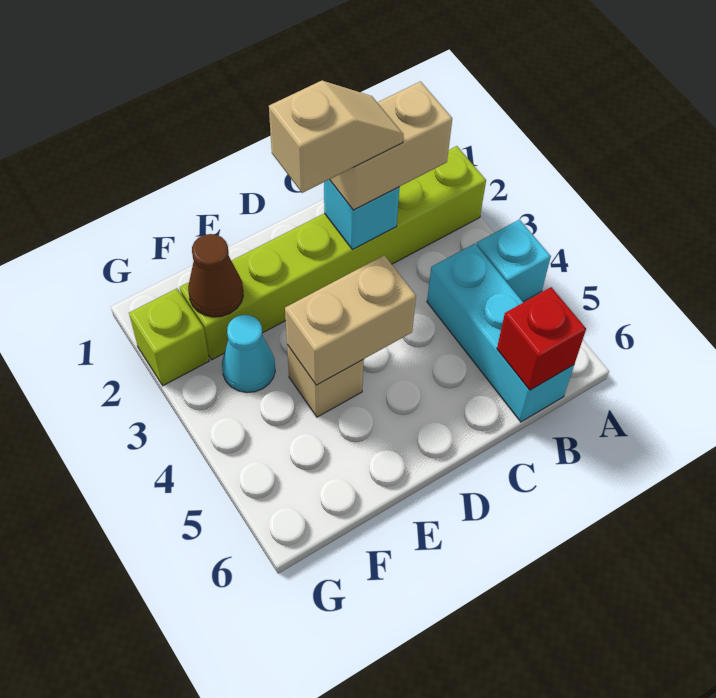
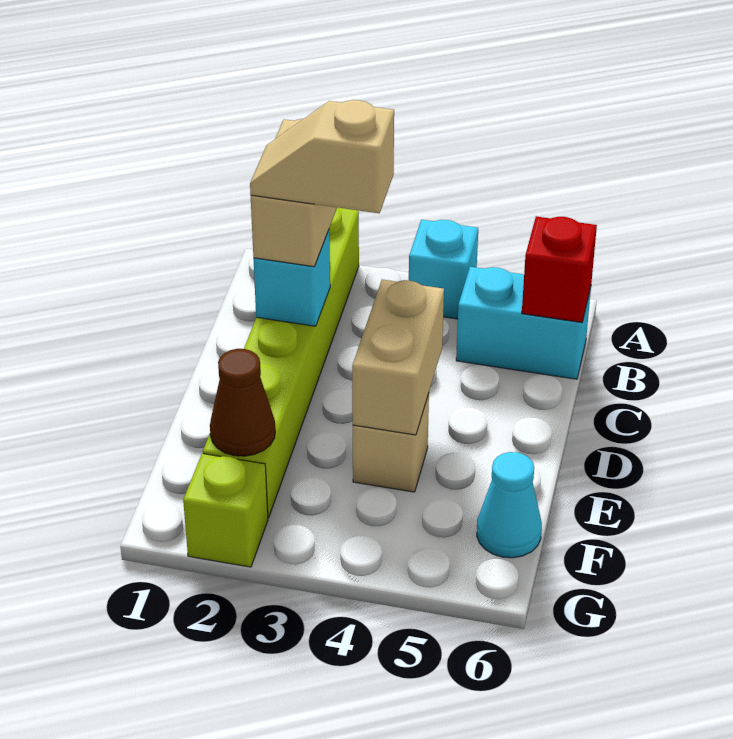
cyan brick B4:B6 level 1 -> cyan brick B5:B6 level 1
tan slope C2:D2 level 4 top D -> tan slope C2:C3 level 4 top 3
cyan cone F3 level 1 -> cyan cone F6 level 1

